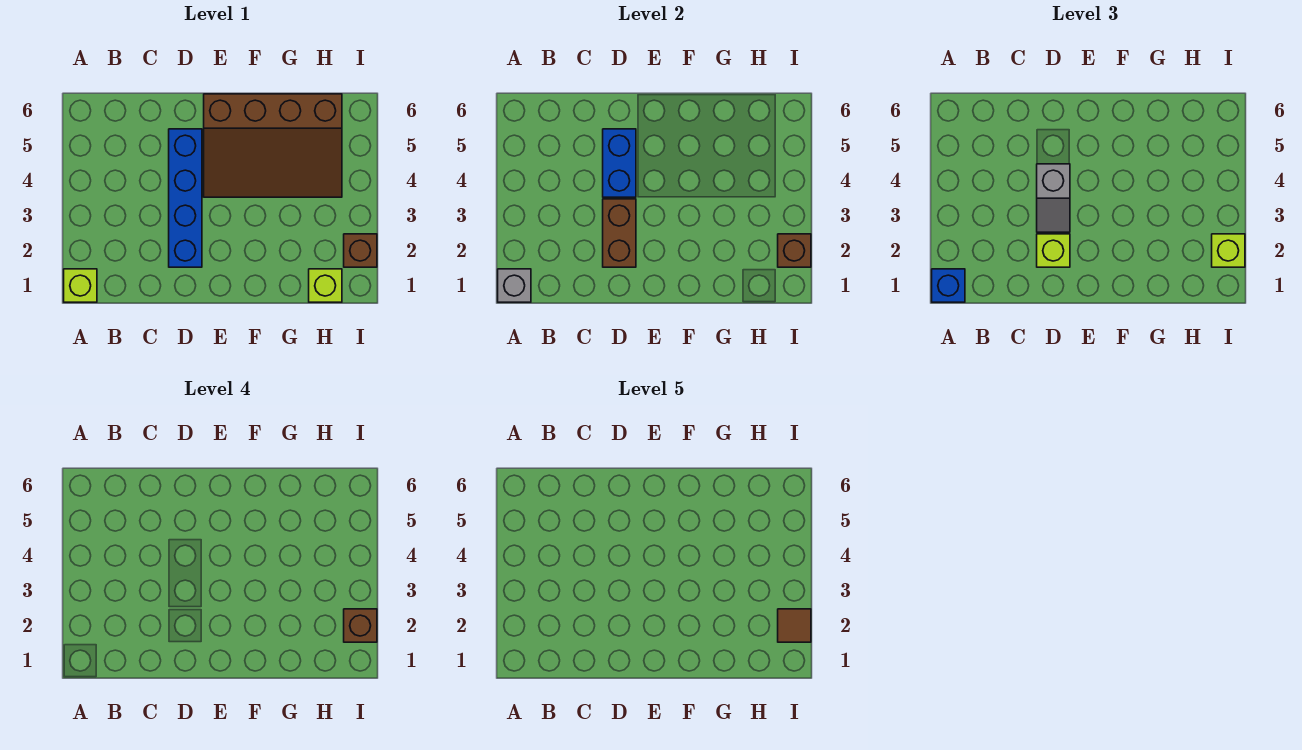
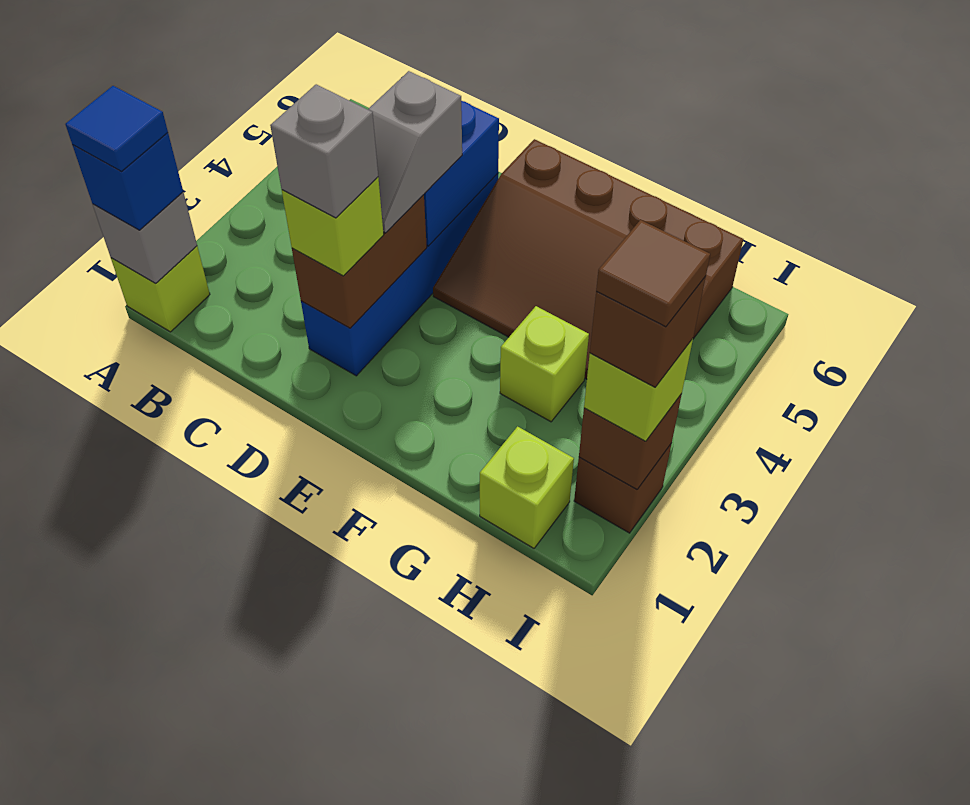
none -> blue tile A1 level 4
none -> grey brick D2 level 4
none -> lime brick G3 level 1

